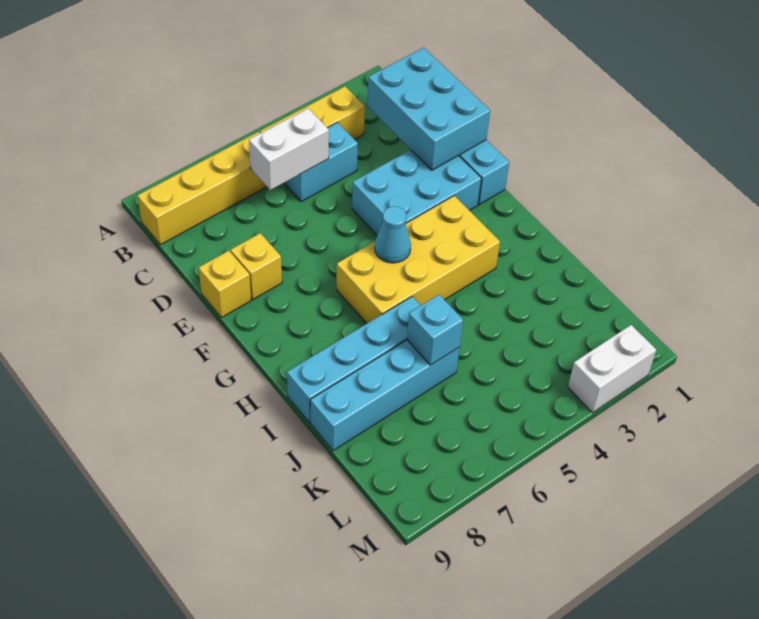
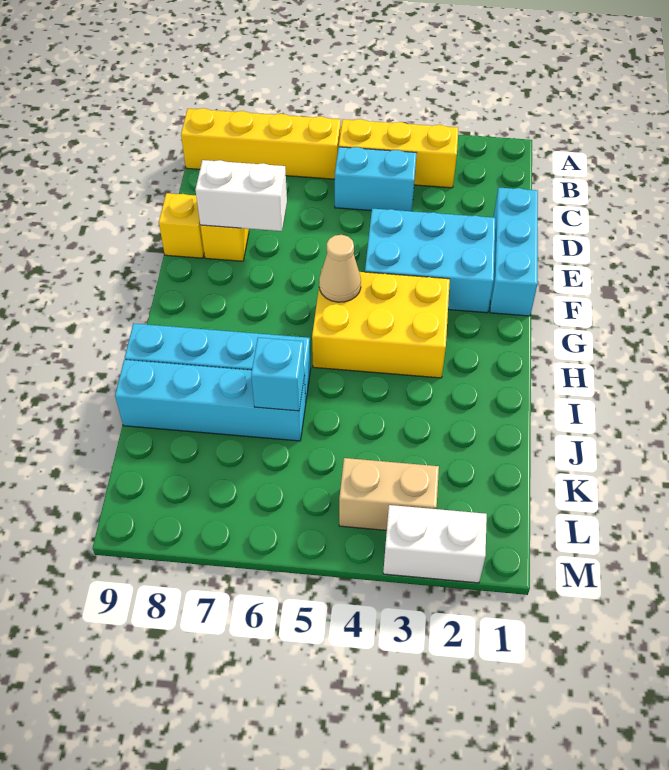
cyan brick C1:E2 level 2 -> none
white brick C5:C6 level 2 -> white brick E7:E8 level 2
yellow brick G3:H6 level 1 -> yellow brick G3:H5 level 1
cyan cone G5 level 2 -> tan cone G5 level 2
none -> tan brick L3:L4 level 1

